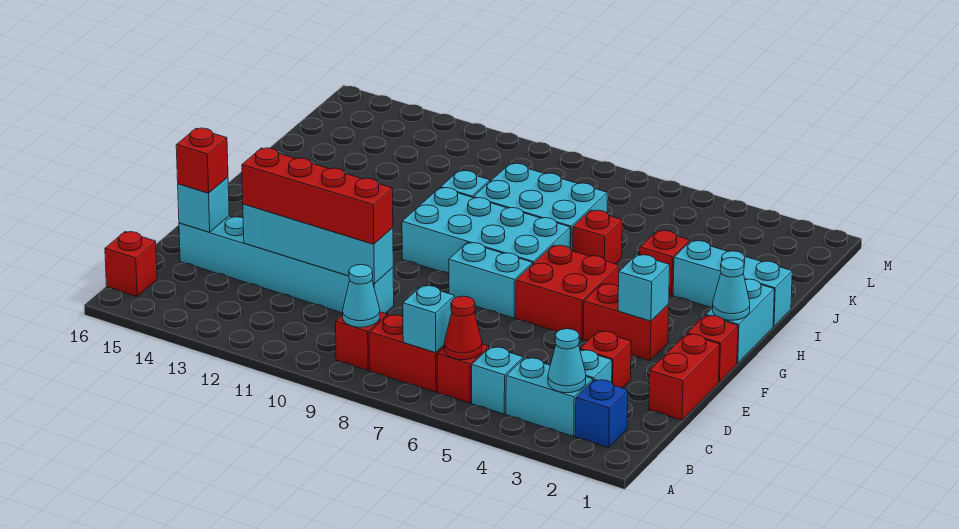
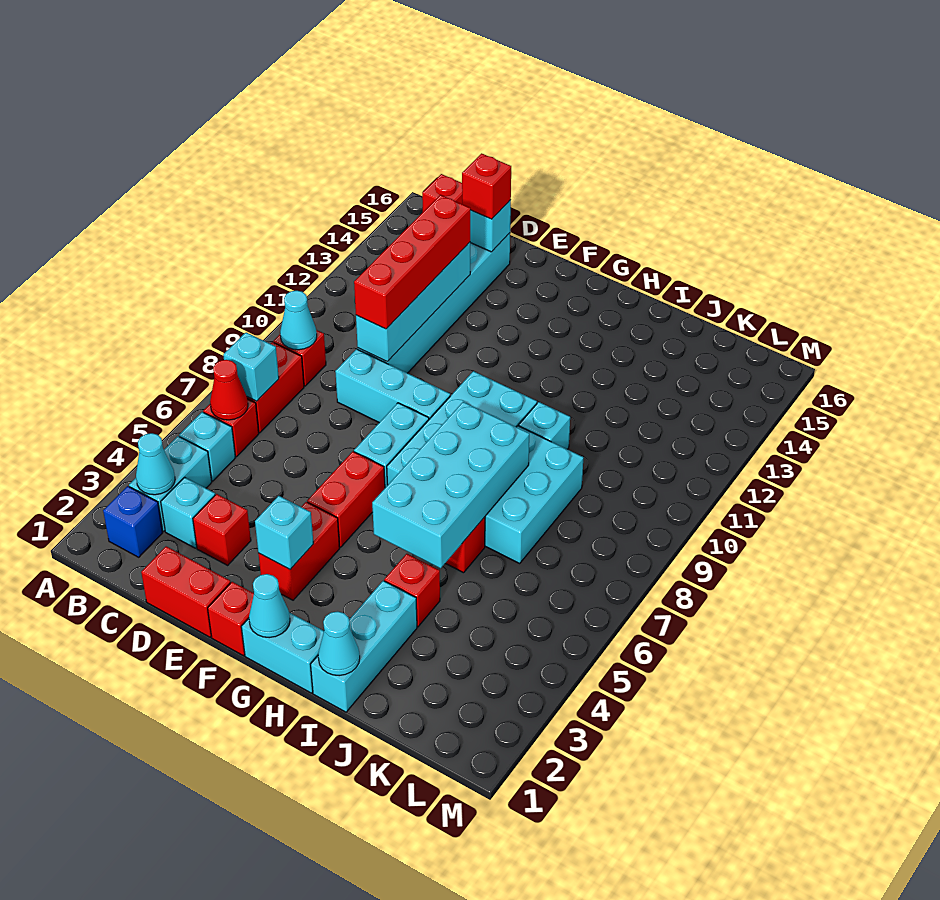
none -> cyan brick D9:F9 level 1
red brick F5:G6 level 1 -> red brick F5:F6 level 1
none -> cyan brick H5:I8 level 2
none -> cyan cone I1 level 2

